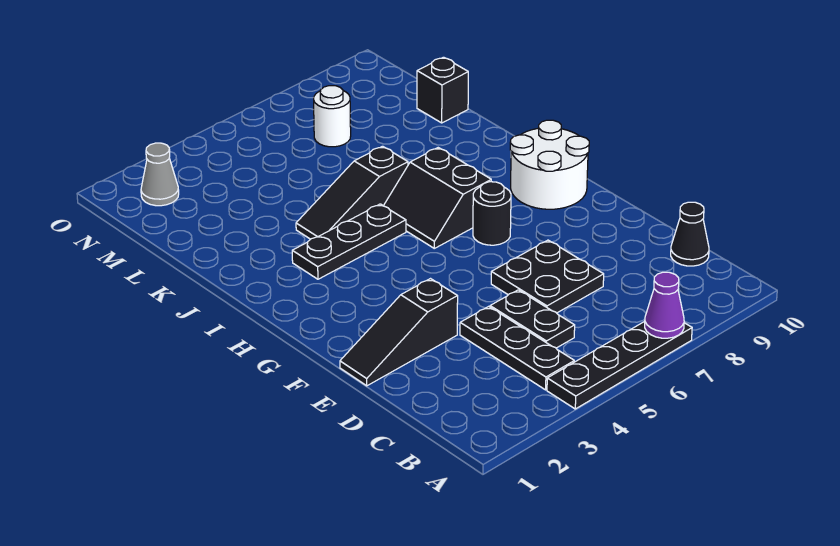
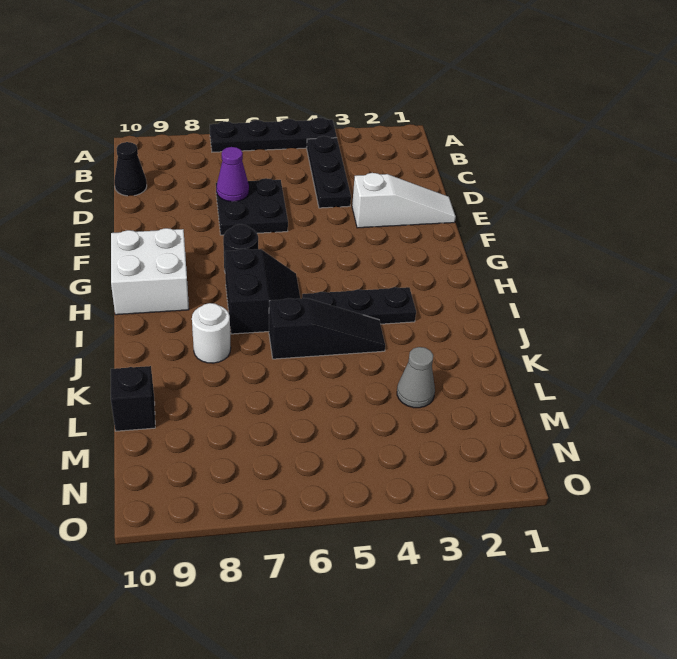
purple cone A7 level 2 -> purple cone D7 level 2
black plate C5:D5 level 1 -> none
black slope E1:E3 level 1 top 3 -> white slope E1:E3 level 1 top 3
white round brick G9:H10 level 1 -> white brick G9:H10 level 1
white round brick M7 level 1 -> white round brick J8 level 1
grey cone N2 level 1 -> grey cone L3 level 1

